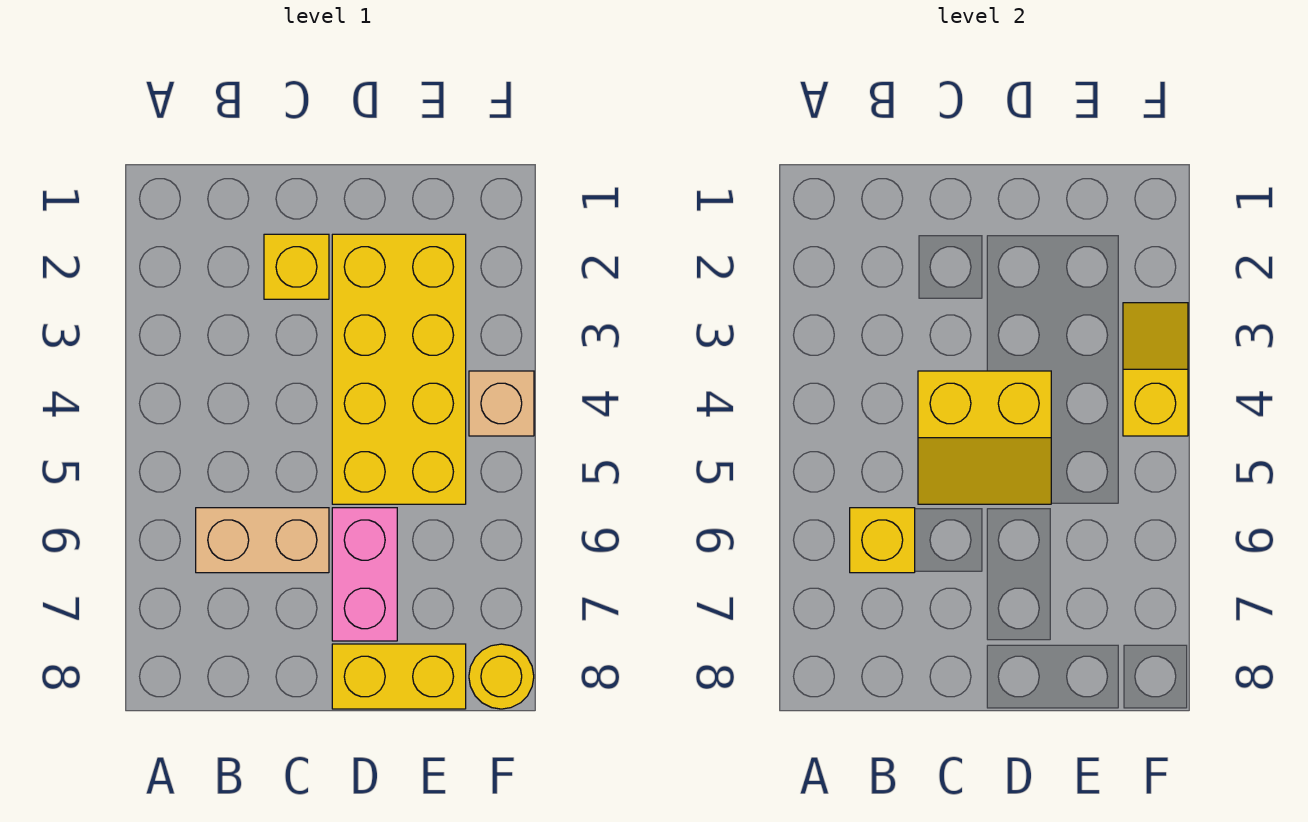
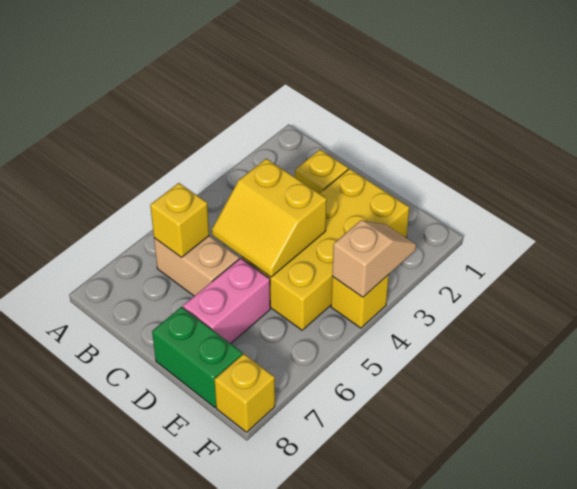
yellow brick D8:E8 level 1 -> green brick D8:E8 level 1
yellow slope F3:F4 level 2 top 4 -> tan slope F3:F4 level 2 top 4
tan brick F4 level 1 -> yellow brick F4 level 1
yellow round brick F8 level 1 -> yellow brick F8 level 1

